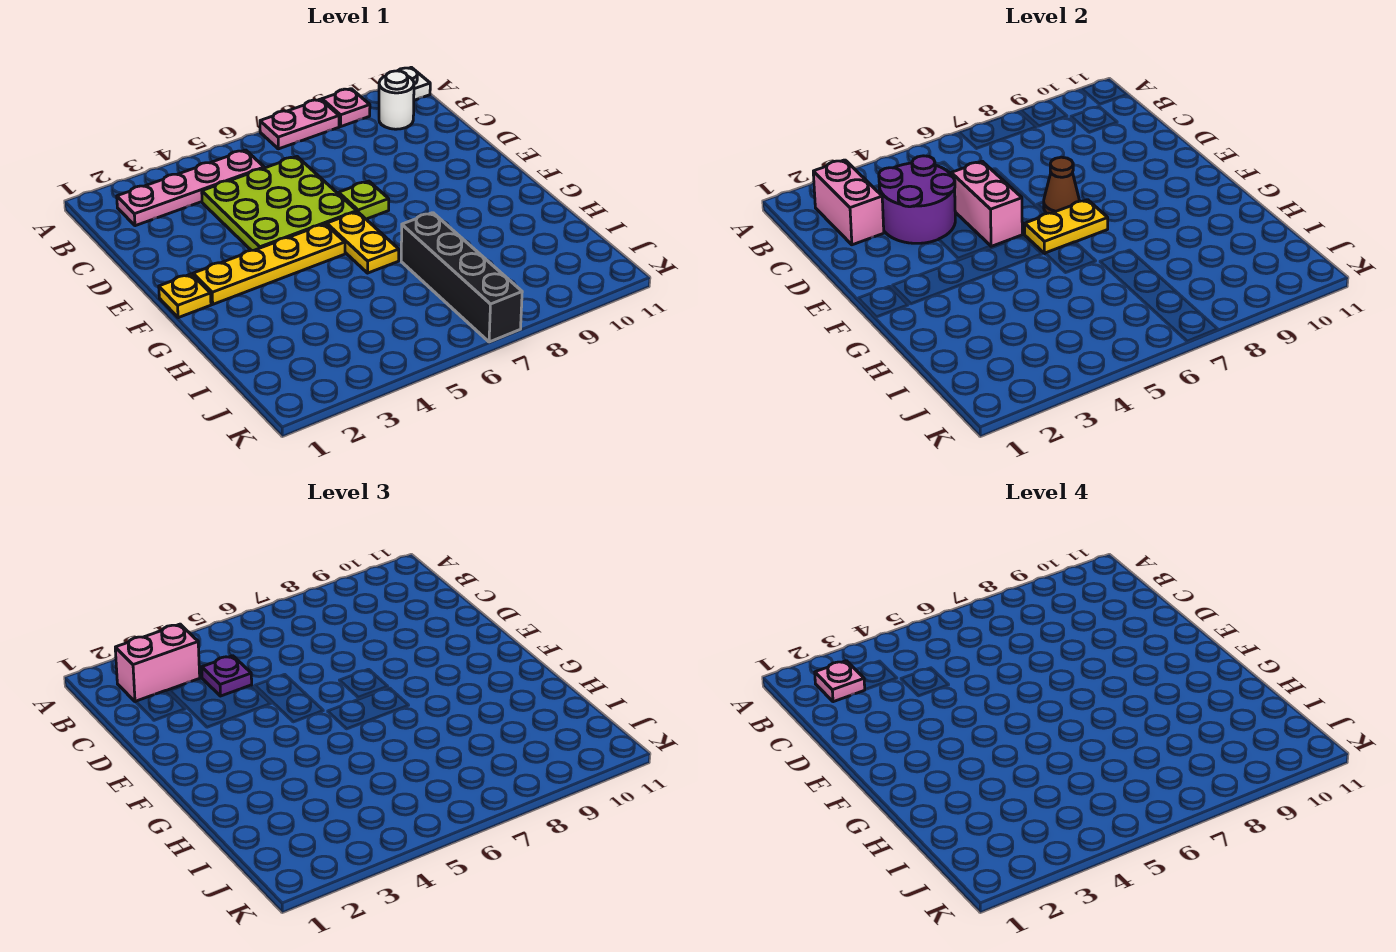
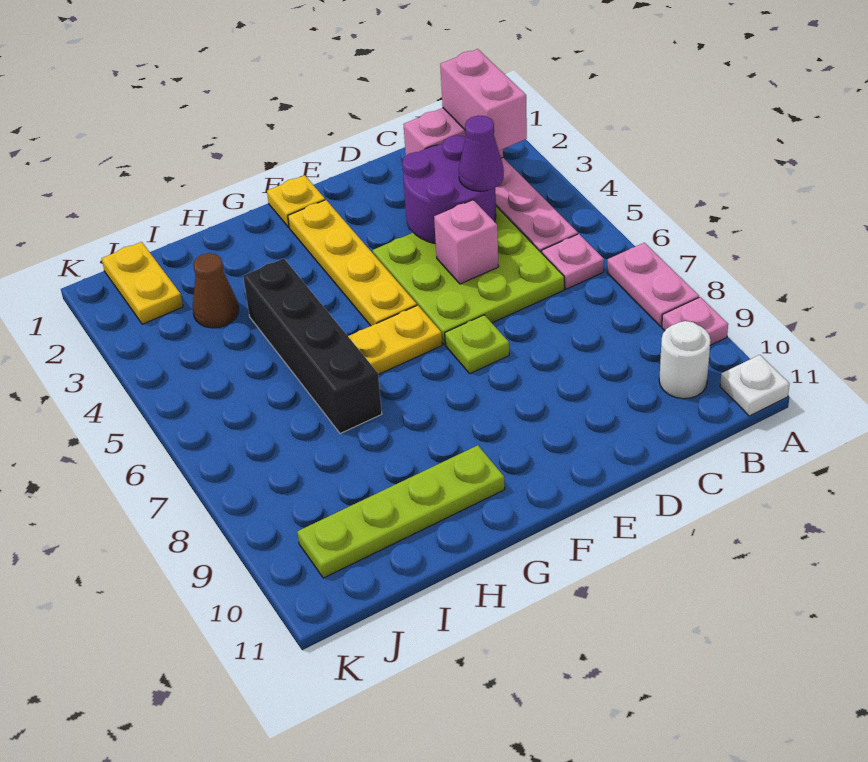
pink plate B2 level 4 -> pink plate B6 level 1
purple plate C4 level 3 -> purple cone C4 level 3
pink brick D5:E5 level 2 -> pink brick D5 level 2
brown cone E7 level 2 -> brown cone I3 level 1
yellow plate F6:F7 level 2 -> yellow plate J1:J2 level 1
none -> lime plate G10:J10 level 1
black brick H7:K7 level 1 -> black brick H4:H7 level 1

